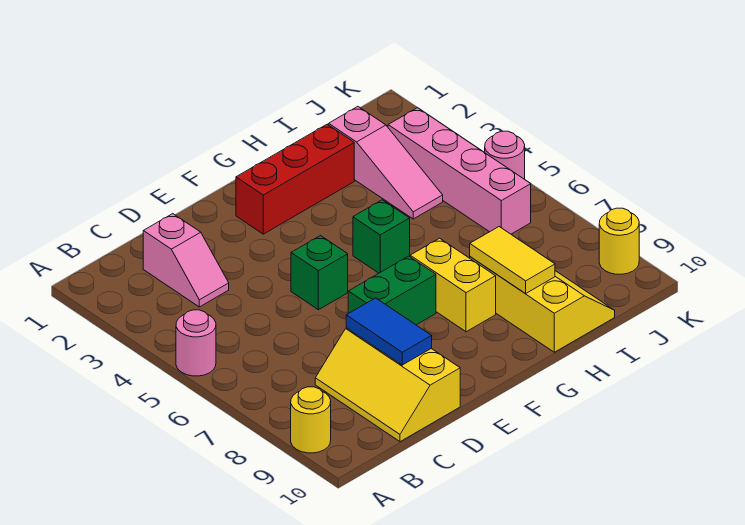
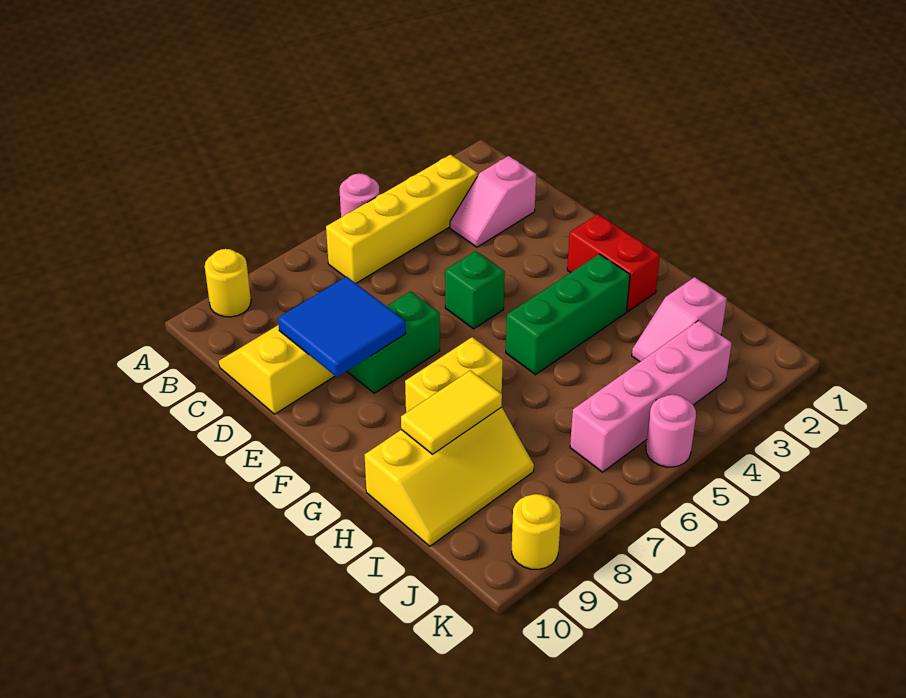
none -> yellow brick B3:B6 level 1
blue tile D8:D9 level 2 -> blue tile D8:E9 level 2
green brick E7:F7 level 1 -> green brick E7:E8 level 1
red brick F2:H2 level 1 -> red brick F2:G2 level 1
green brick G5 level 1 -> green brick G3:G5 level 1
pink slope I2:I4 level 1 top 2 -> pink slope I2:I3 level 1 top 2

